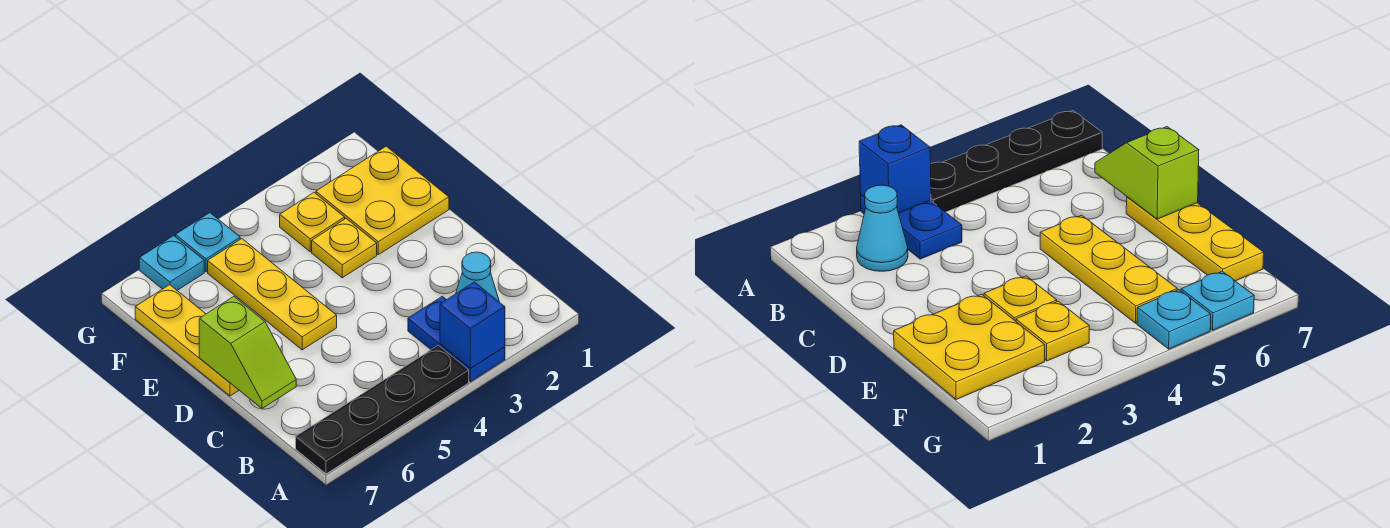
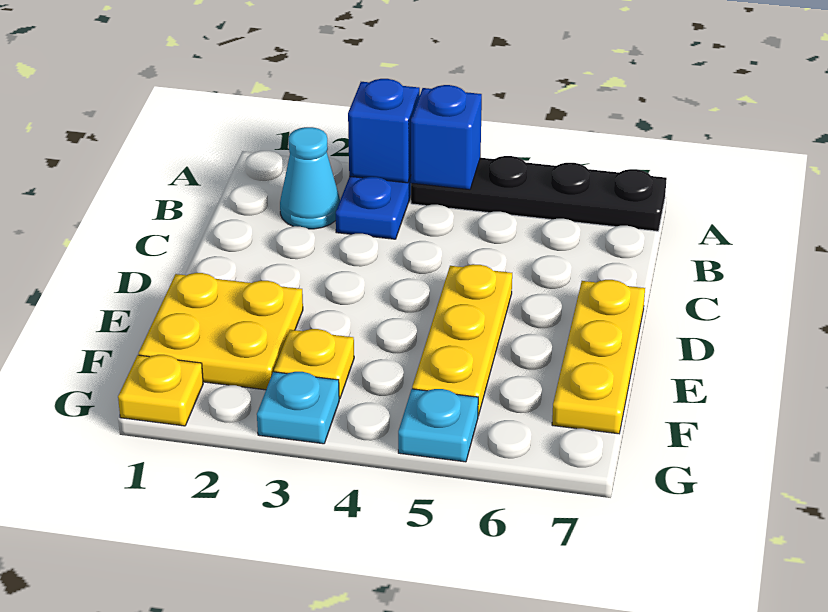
none -> blue brick A4 level 2
lime slope C7:D7 level 2 top D -> none
yellow plate E3 level 1 -> yellow plate G1 level 1
cyan plate G6 level 1 -> cyan plate G3 level 1

